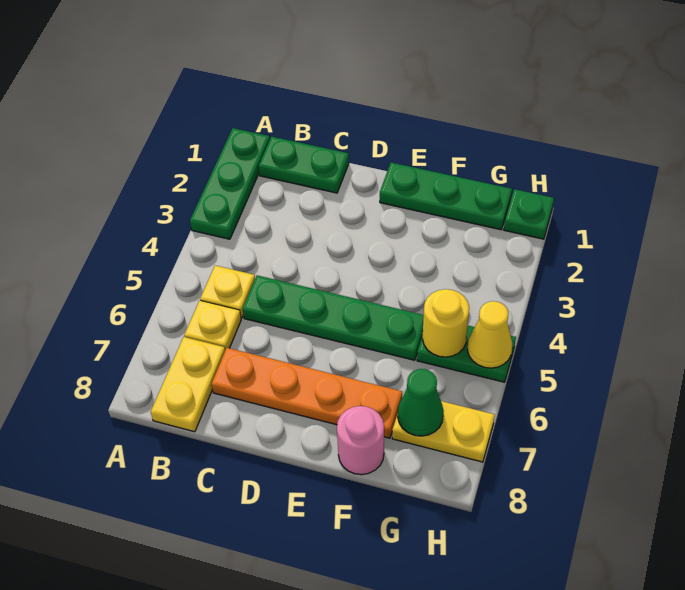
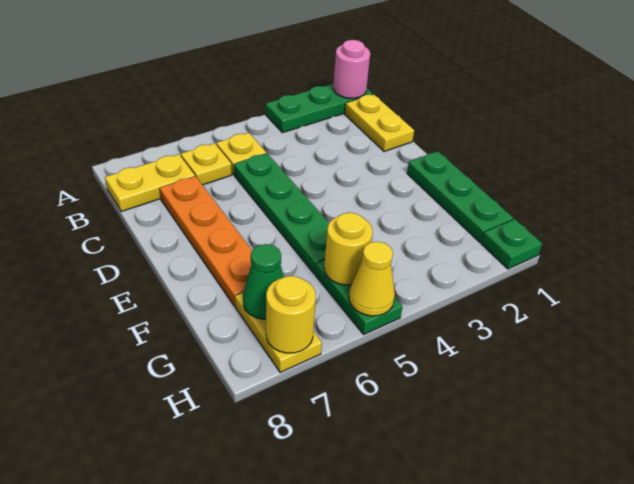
green plate B1:C1 level 1 -> yellow plate B1:C1 level 1
pink round brick F8 level 1 -> pink round brick A1 level 2
none -> yellow round brick H7 level 2

